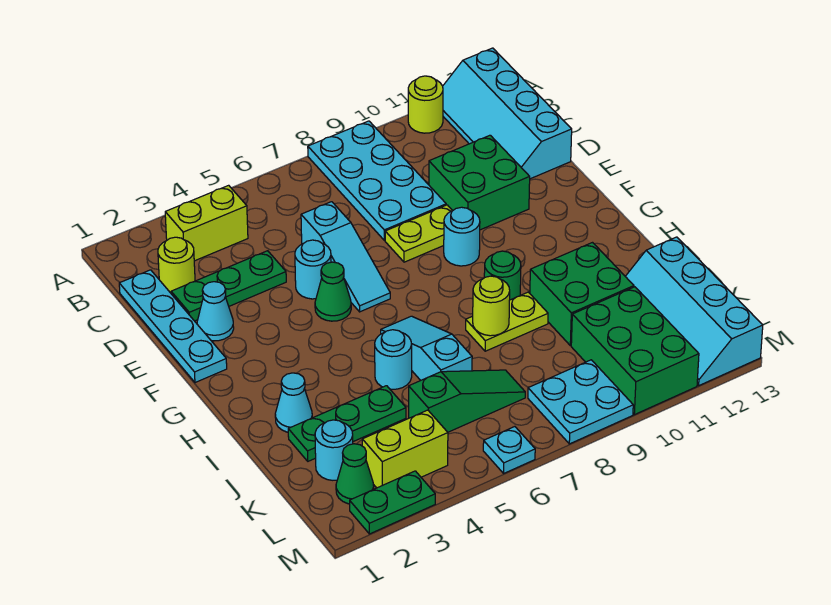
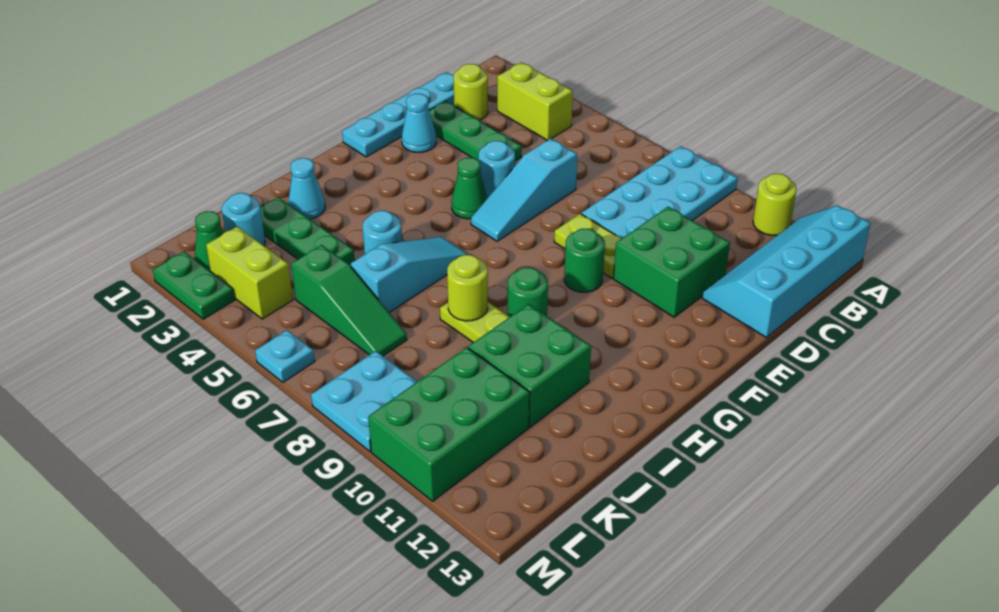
cyan round brick F9 level 1 -> green round brick F9 level 1
cyan slope J12:M13 level 1 top 13 -> none

